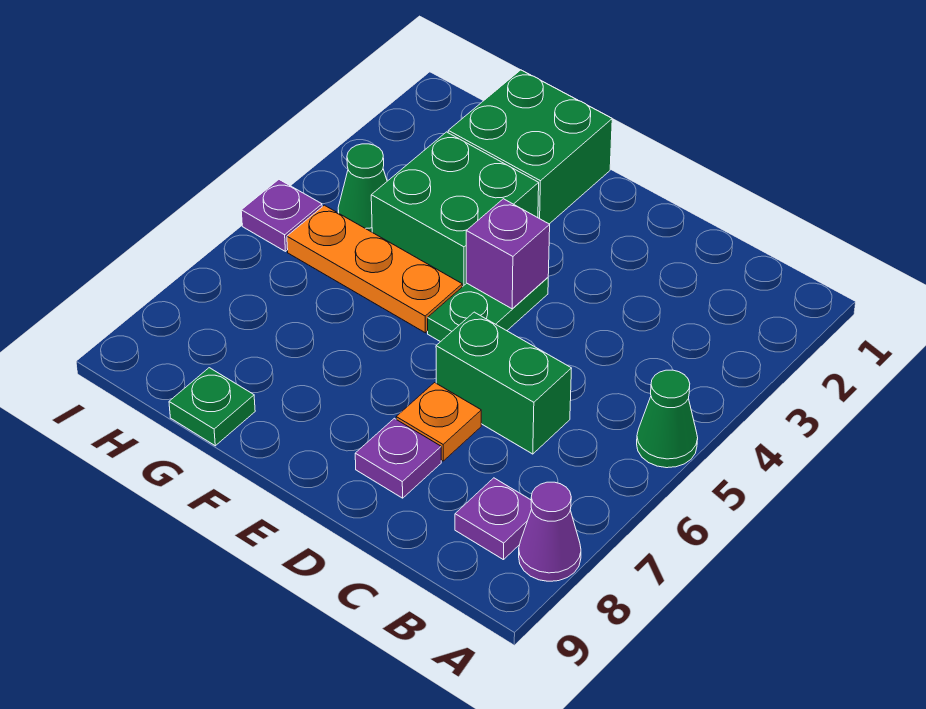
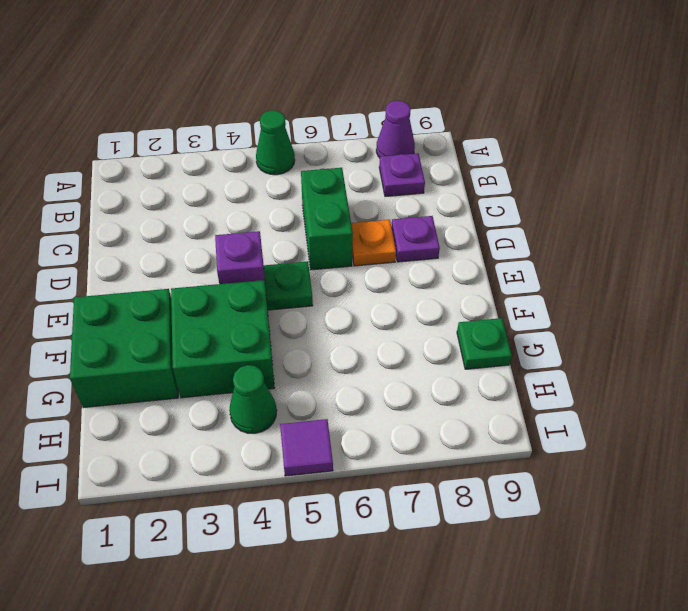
orange plate F5:H5 level 1 -> none
purple plate I5 level 1 -> purple tile I5 level 1

